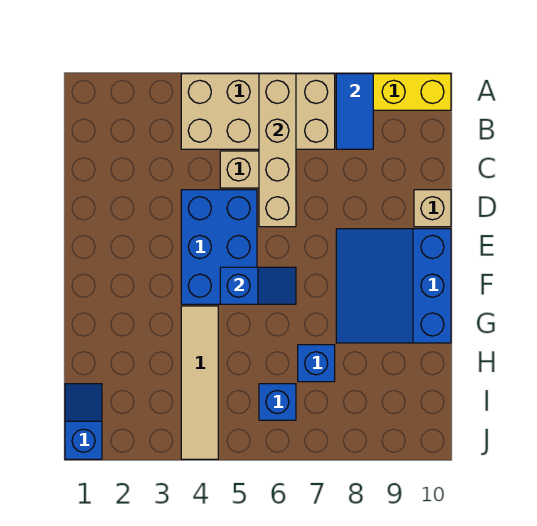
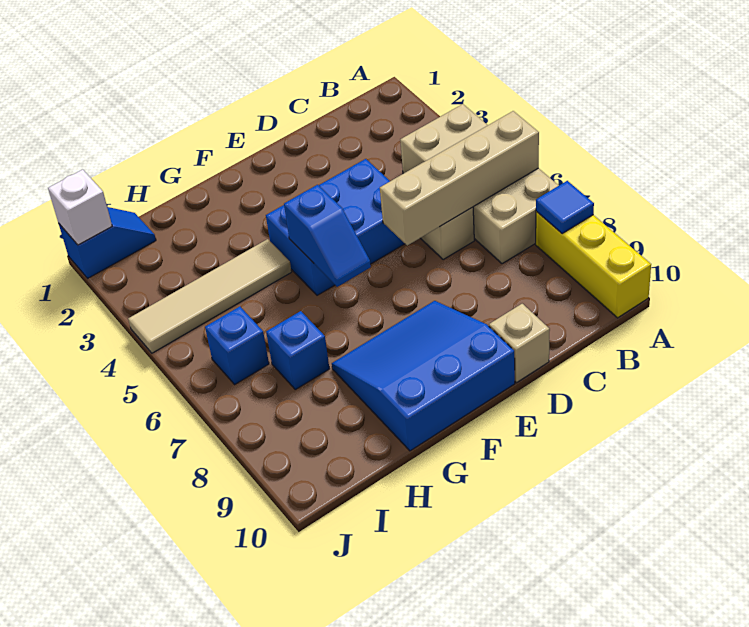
blue tile A8:B8 level 2 -> blue tile A8 level 2
none -> white brick J1 level 2

